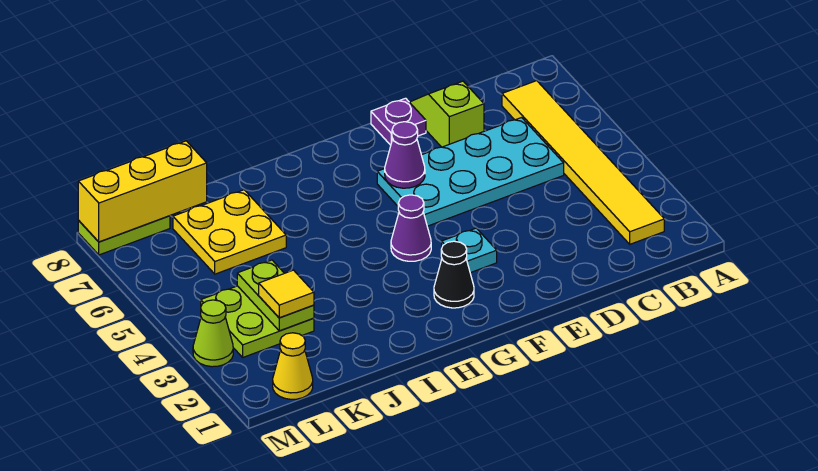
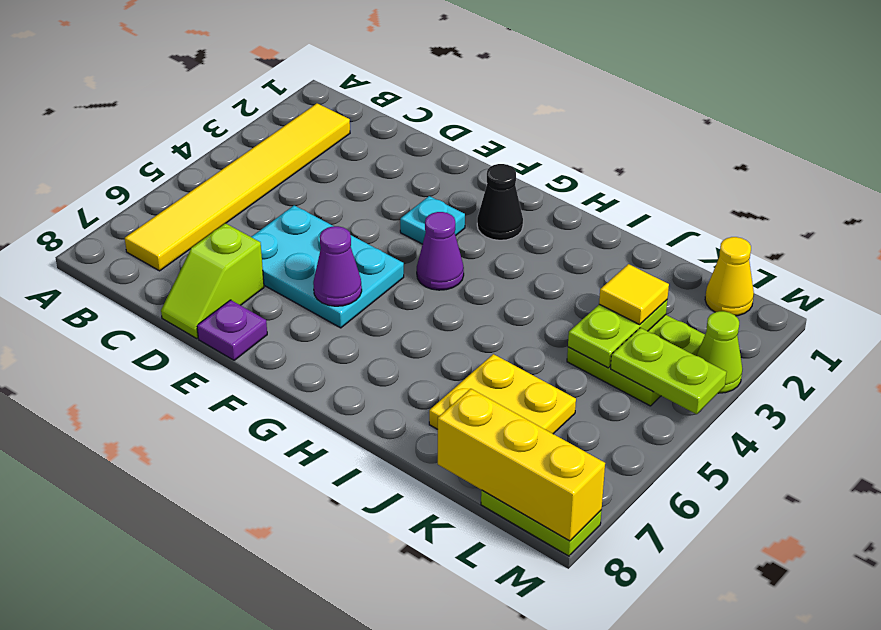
cyan plate C5:F6 level 1 -> cyan plate D5:F6 level 1
none -> lime plate L4:M4 level 2

